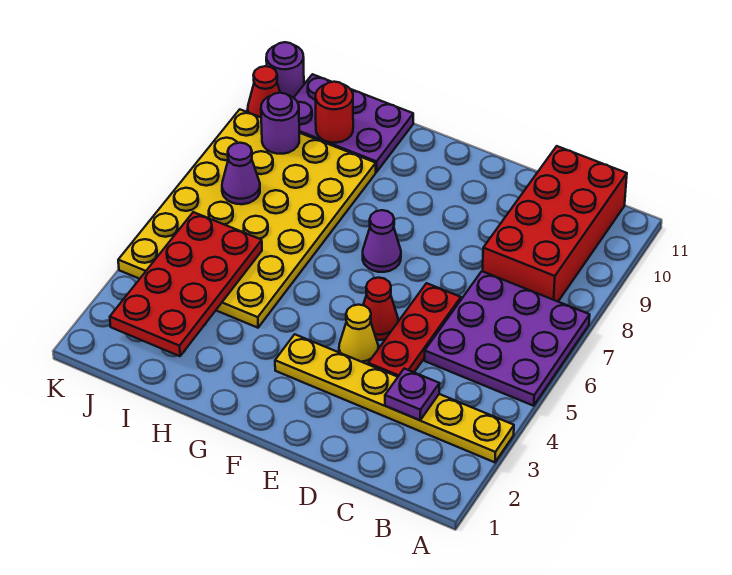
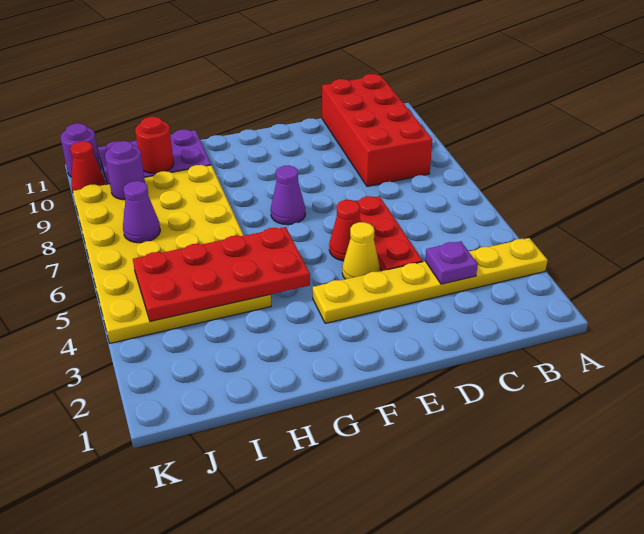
purple plate A5:C7 level 1 -> none
red plate I2:J5 level 2 -> red plate G4:J5 level 2

